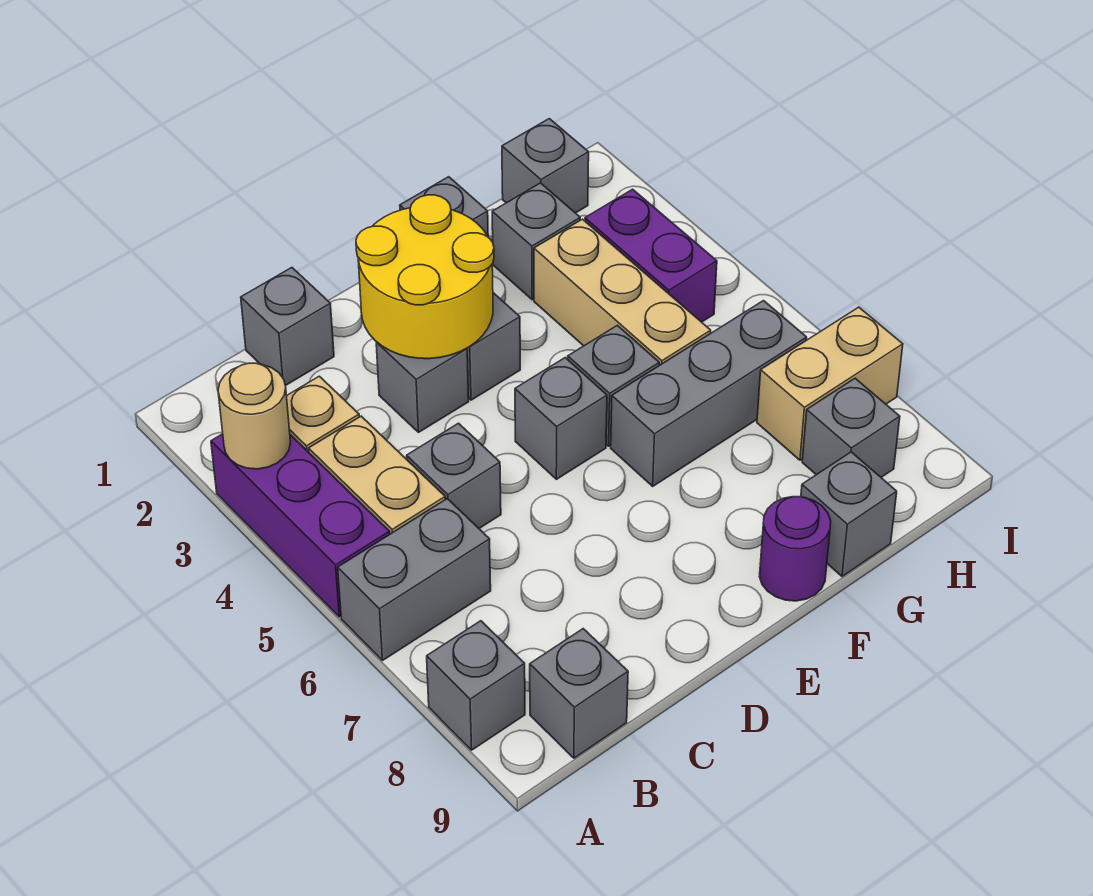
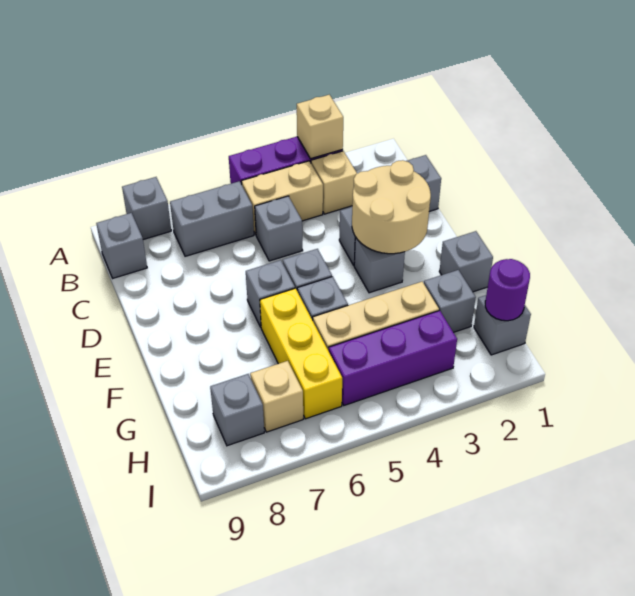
tan round brick A3 level 2 -> tan brick A3 level 2
grey brick A6:B6 level 1 -> grey brick B6:B7 level 1
yellow round brick D2:E3 level 2 -> tan round brick D2:E3 level 2
grey brick F6:H6 level 1 -> yellow brick F6:H6 level 1
purple round brick F9 level 1 -> purple round brick H1 level 2
grey brick G9 level 1 -> grey brick E6 level 1
purple brick H3:H4 level 1 -> purple brick H3:H5 level 1
tan brick H7:I7 level 1 -> tan brick H7 level 1

